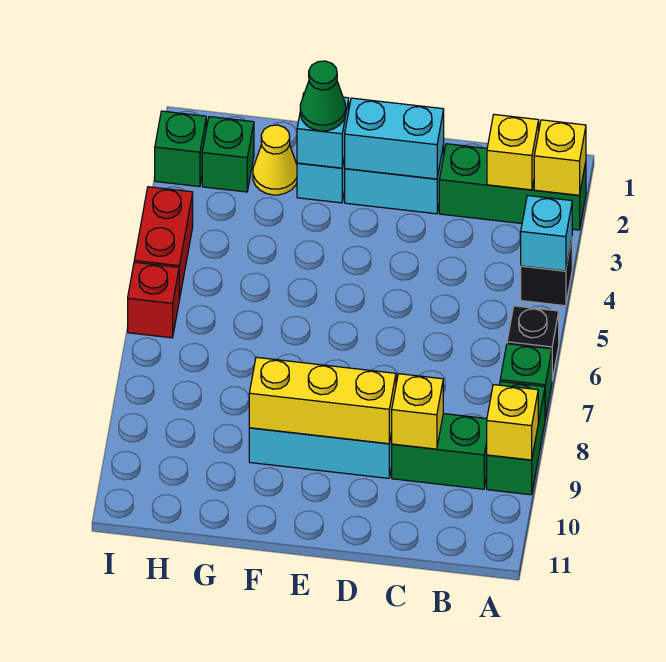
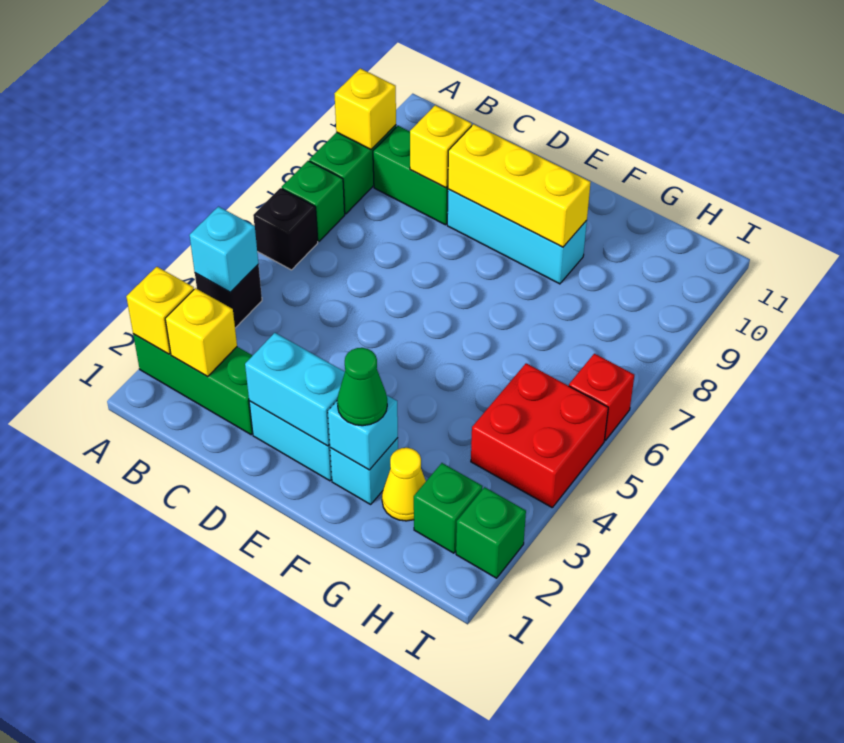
red brick I4:I5 level 1 -> red brick H4:I5 level 1

